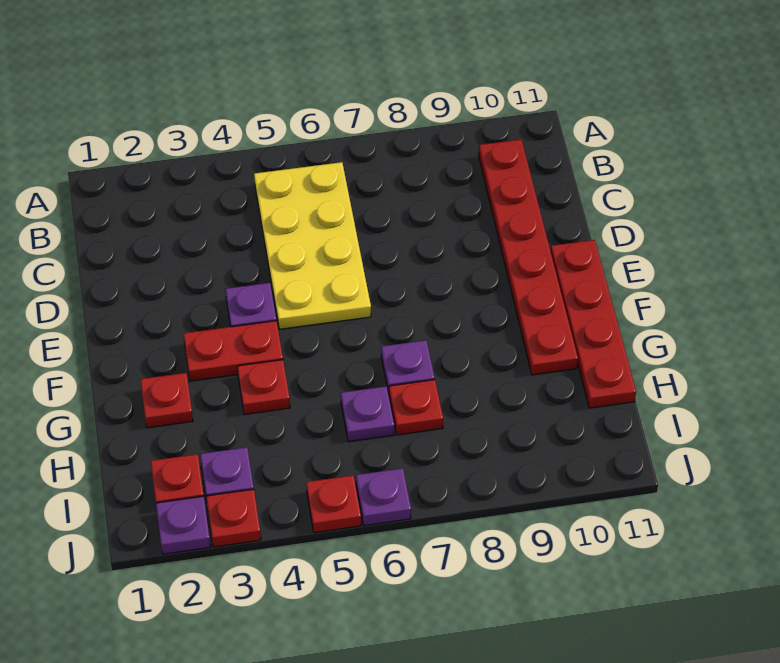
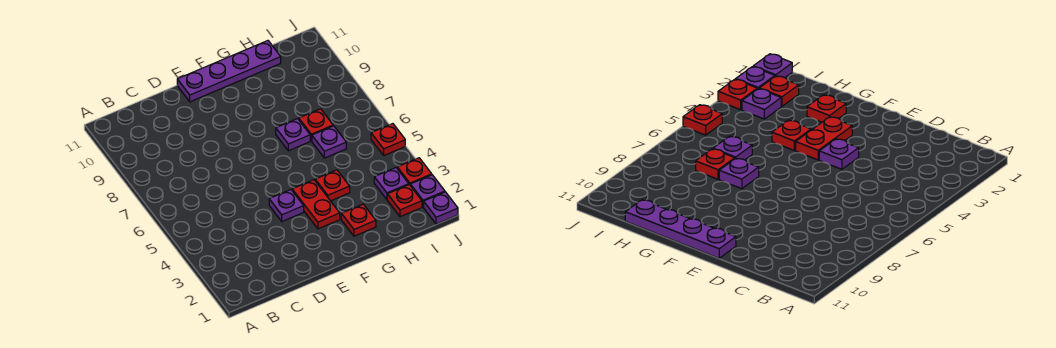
yellow plate B5:E6 level 1 -> none
red plate B10:G10 level 1 -> none
red plate E11:H11 level 1 -> purple plate E11:H11 level 1
purple plate J6 level 1 -> purple plate J1 level 1

